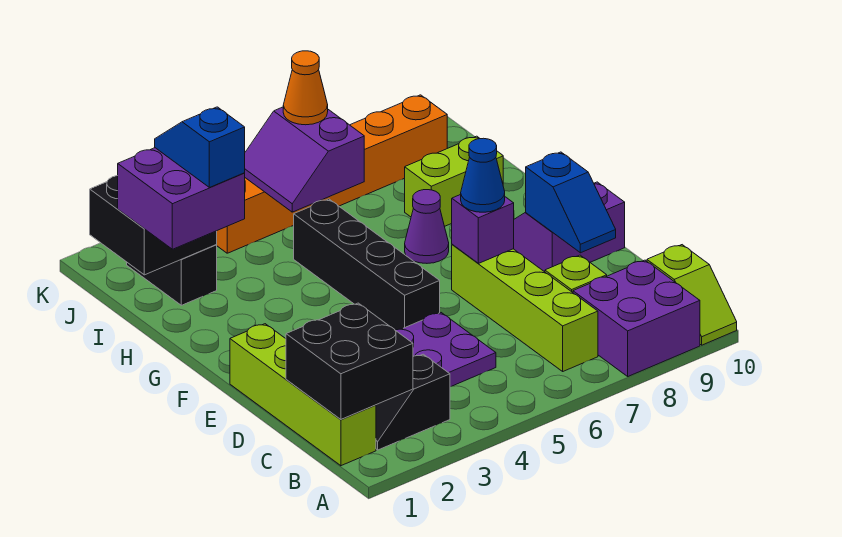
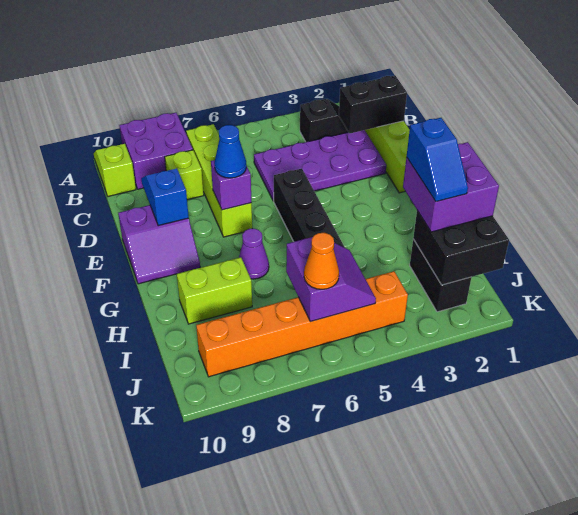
black brick B1:C2 level 2 -> black brick C1:C2 level 2

